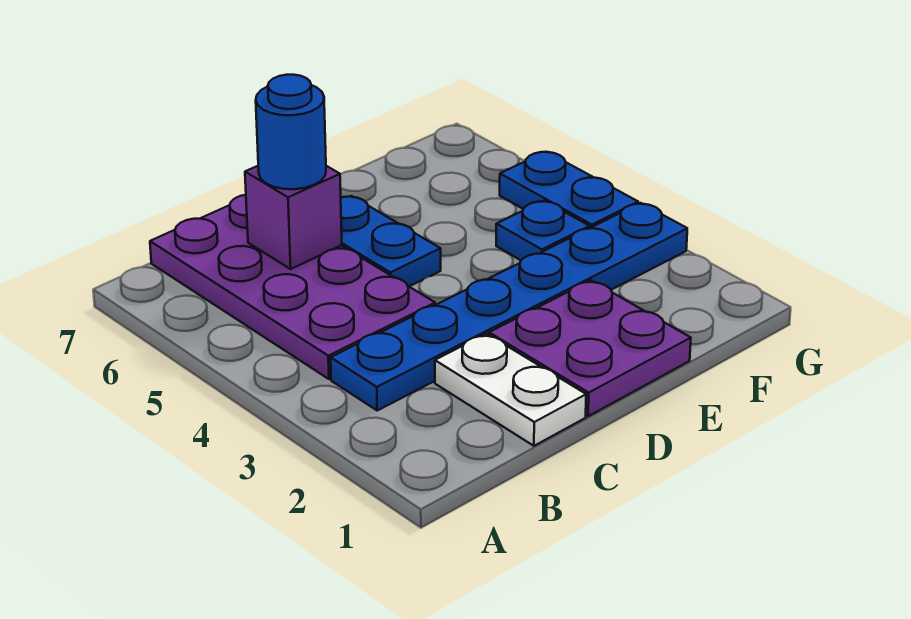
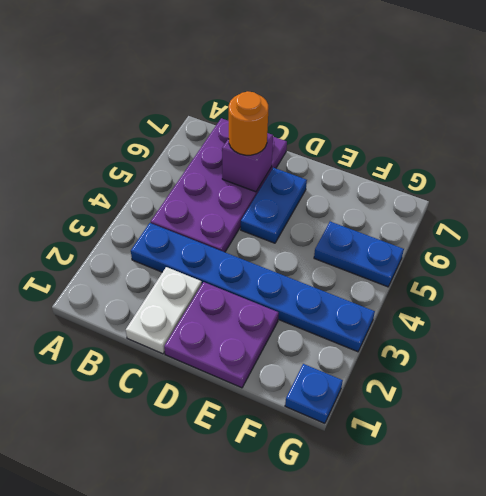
blue round brick C6 level 3 -> orange round brick C6 level 3
blue plate F4 level 1 -> blue plate G1 level 1
blue plate G4:G5 level 1 -> blue plate F5:G5 level 1

